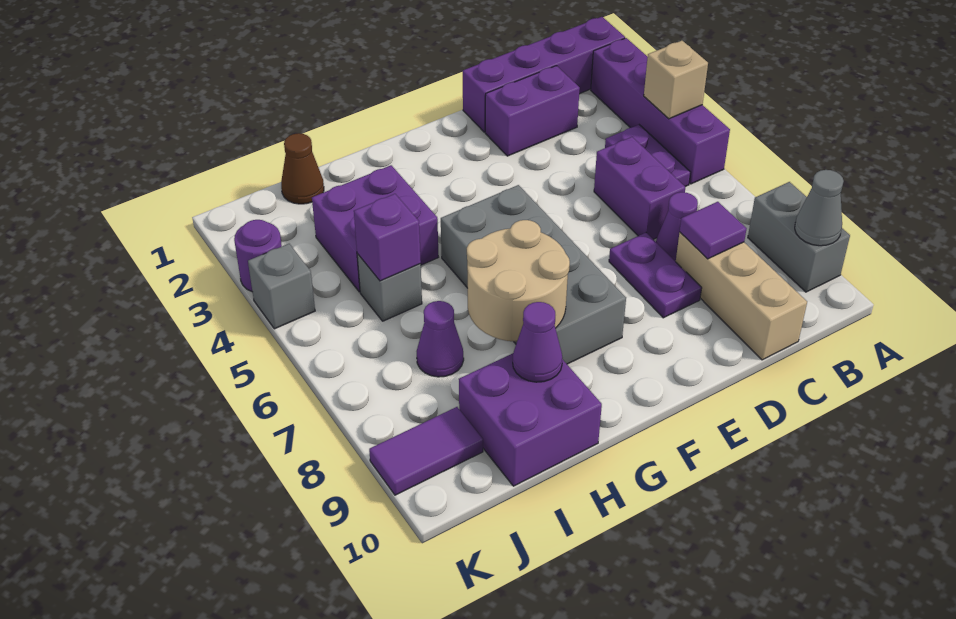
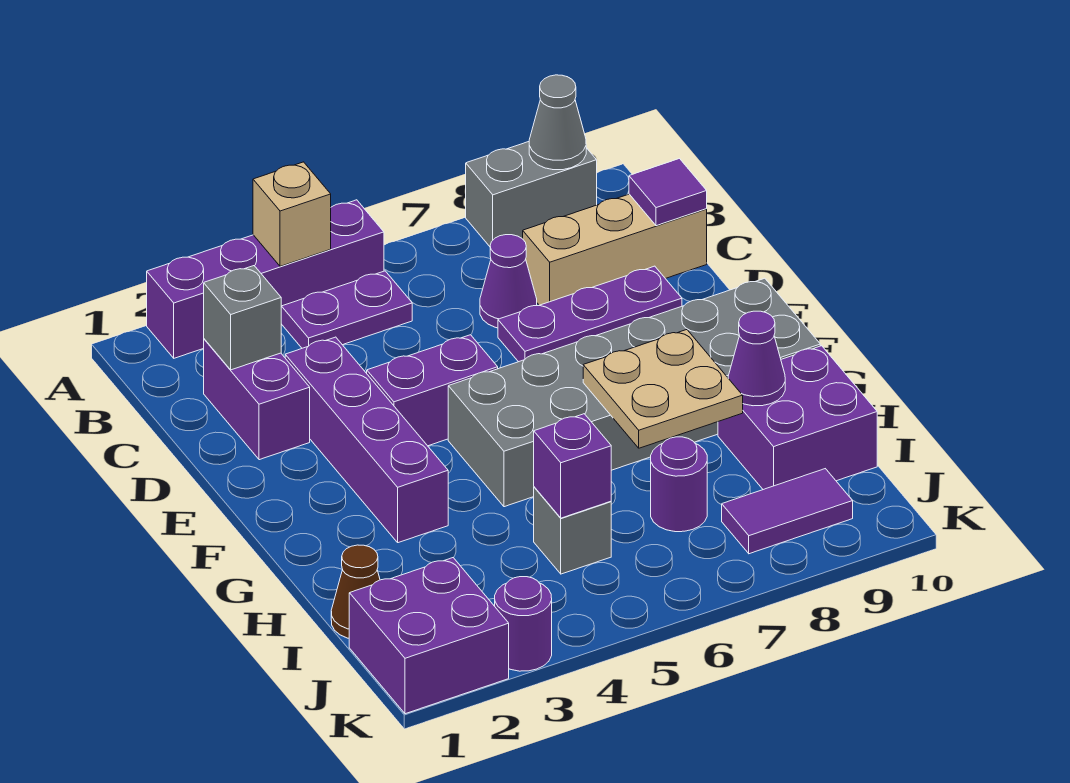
purple brick A1:D1 level 1 -> purple brick D3:G3 level 1
purple brick C5:C6 level 1 -> purple brick E4:E5 level 1
purple tile C8 level 2 -> purple tile C10 level 2
purple plate D7:D8 level 1 -> purple plate D7:D9 level 1
grey brick F5:G8 level 1 -> grey brick F5:G10 level 1
tan round brick G7:H8 level 2 -> tan plate G7:H8 level 2
purple brick H3:I4 level 1 -> purple brick J1:K2 level 1
purple cone I7 level 1 -> purple round brick I7 level 1
purple tile J9:K9 level 1 -> purple tile J8:J9 level 1
grey brick K4 level 1 -> grey brick C2 level 2

